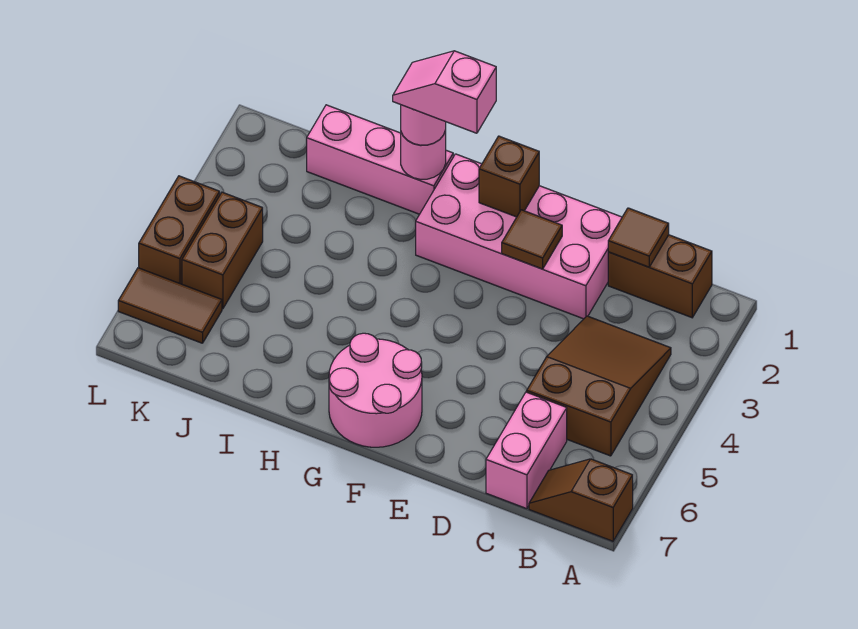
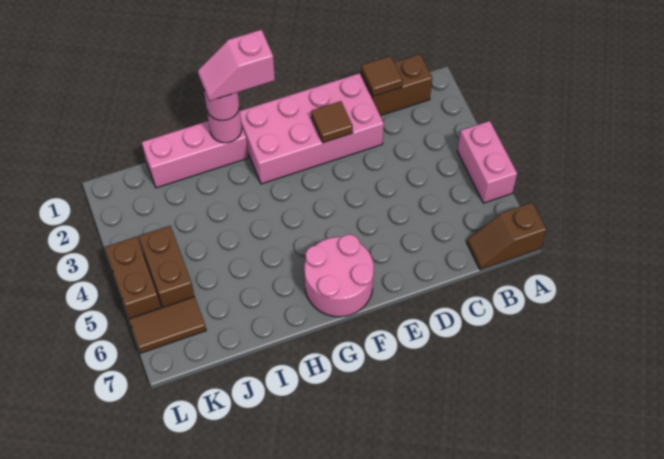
brown slope B3:C5 level 1 top 5 -> none
pink brick C6:C7 level 1 -> pink brick A4:A5 level 1
brown brick F1 level 2 -> none

